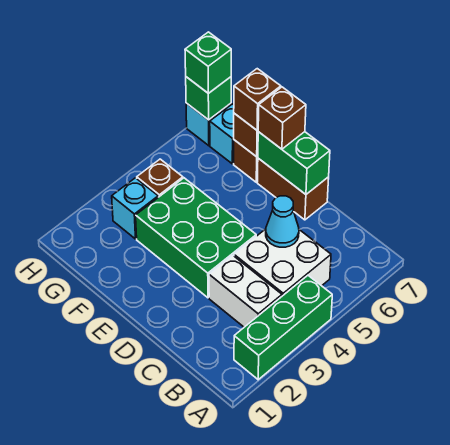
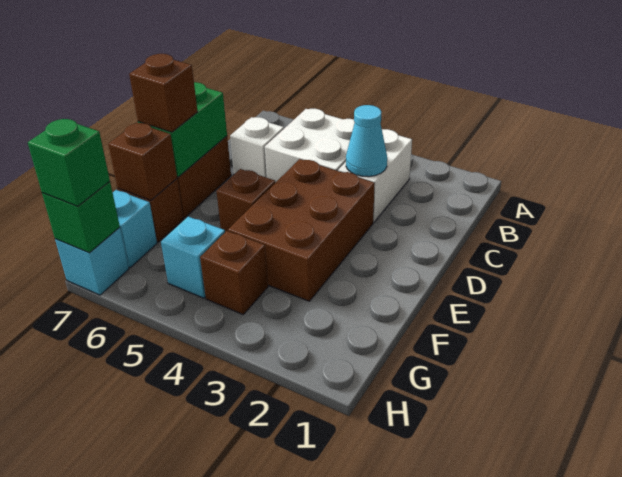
green brick A2:A4 level 1 -> none
cyan cone C5 level 2 -> cyan cone C3 level 2
none -> white brick C6 level 1
green brick D3:F4 level 1 -> brown brick D3:F4 level 1
brown brick F7 level 3 -> brown brick E5 level 1
cyan brick G3 level 1 -> cyan brick G5 level 1

